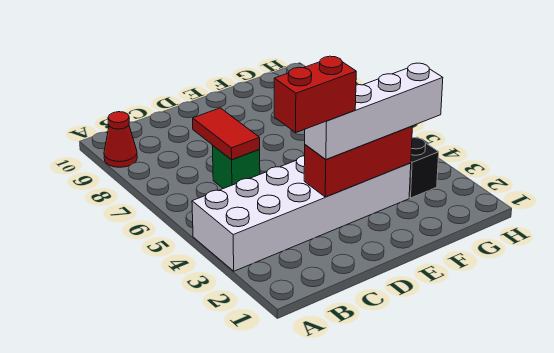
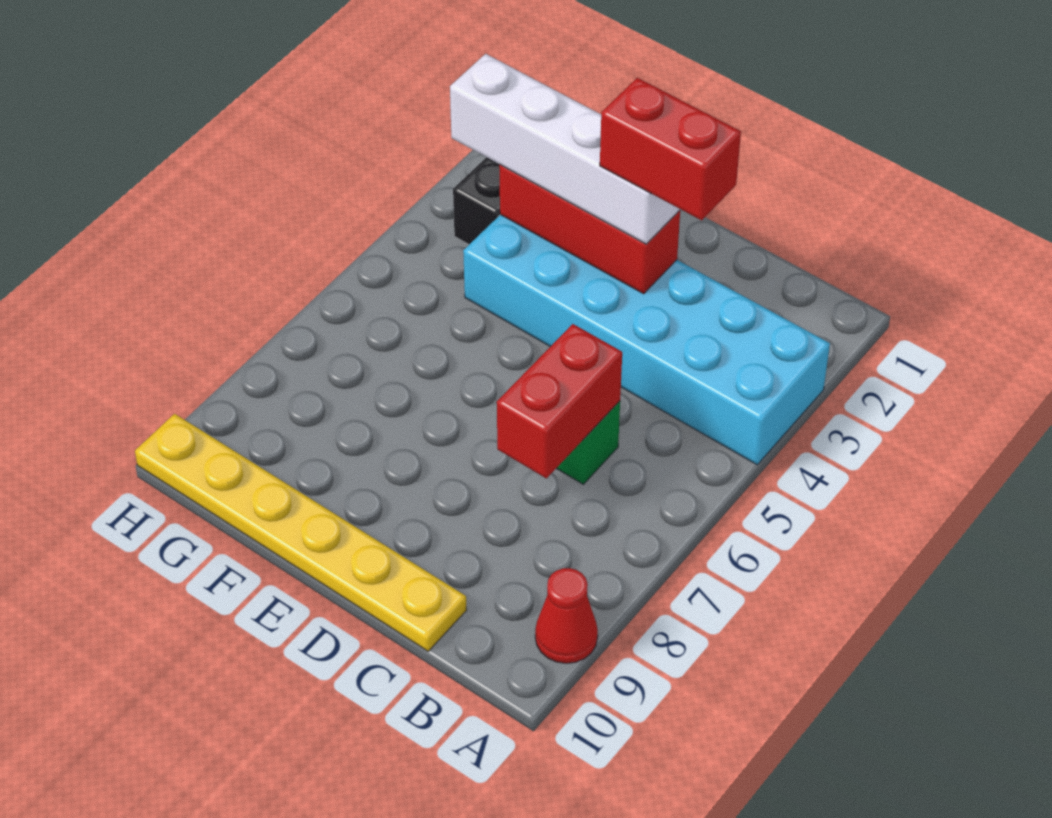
white brick A3:F4 level 1 -> cyan brick A3:F4 level 1
red tile C6:C7 level 2 -> red brick C6:C7 level 2
none -> yellow plate C10:H10 level 1

